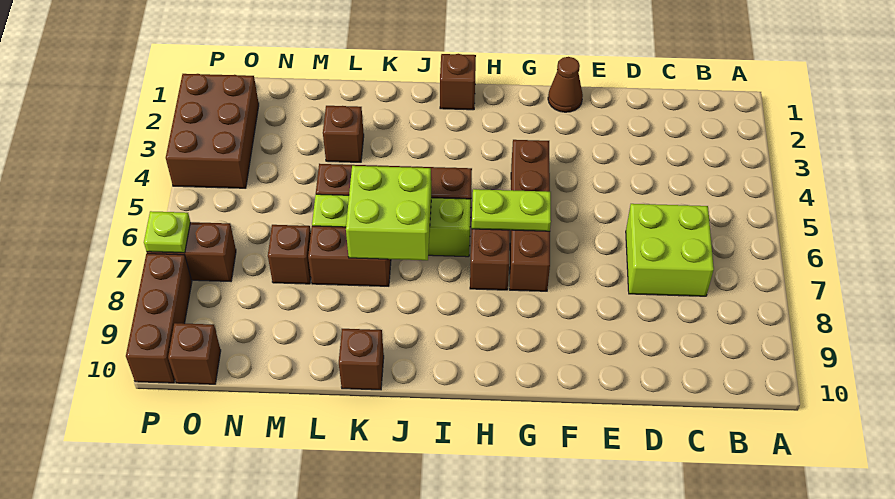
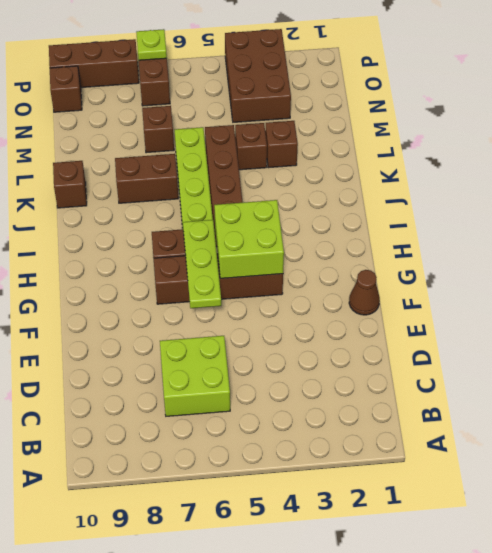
lime plate G6:H6 level 2 -> lime plate F6:H6 level 2
brown brick I1 level 1 -> brown brick L4 level 1
lime brick J6:K7 level 2 -> lime brick G4:H5 level 2
brown brick K7:L7 level 1 -> brown brick K7:K8 level 1
brown brick O2:P4 level 1 -> brown brick N3:P4 level 1

